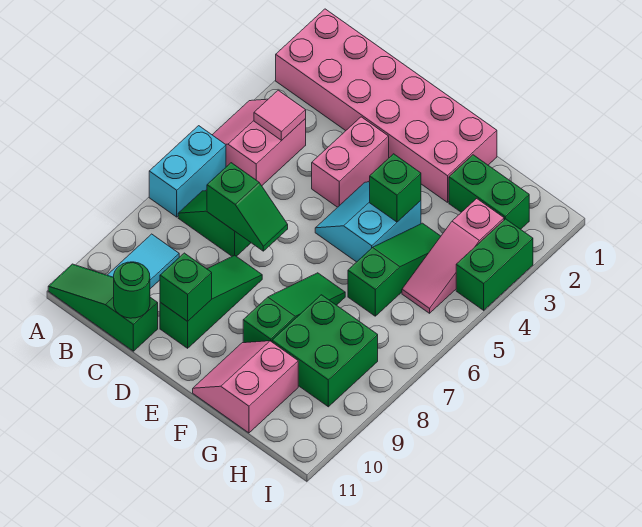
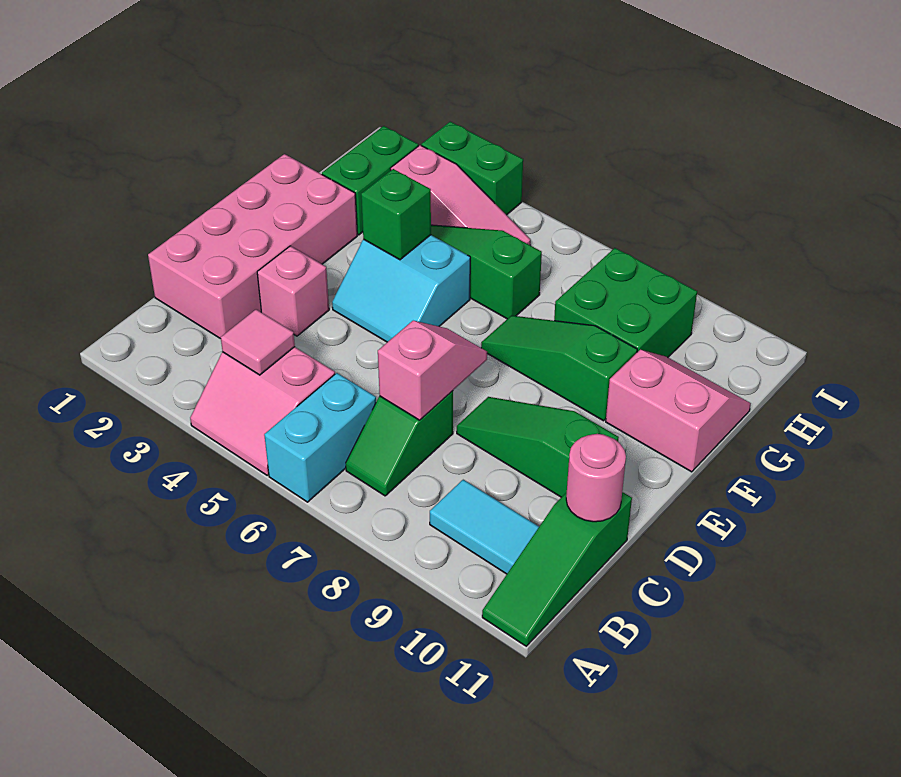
pink brick A1:F2 level 1 -> pink brick C1:F2 level 1
cyan brick A6:A7 level 1 -> cyan brick A6:B6 level 1
green slope C7:D7 level 2 top C -> pink slope C7:D7 level 2 top C
green round brick C11 level 2 -> pink round brick C11 level 2
pink brick D3:D4 level 1 -> pink brick D3 level 1
green brick D10 level 2 -> none
pink slope F10:G11 level 1 top G -> pink slope F10:G11 level 1 top F

